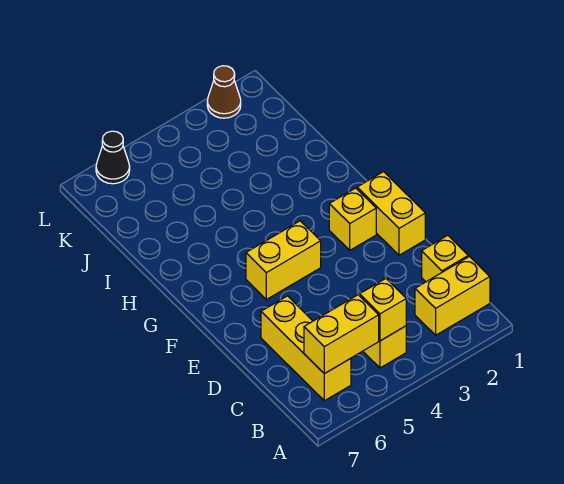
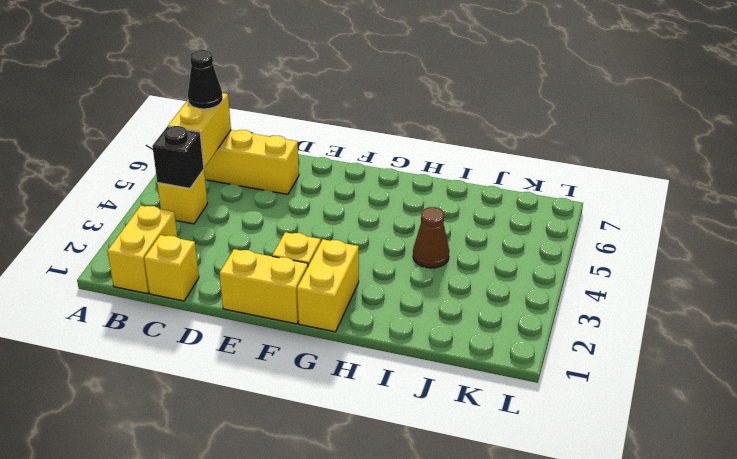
yellow brick B4 level 2 -> black brick B4 level 2
yellow brick F4:F5 level 1 -> yellow brick G1:G2 level 1
brown cone L2 level 1 -> brown cone I4 level 1
black cone L6 level 1 -> black cone B6 level 3

